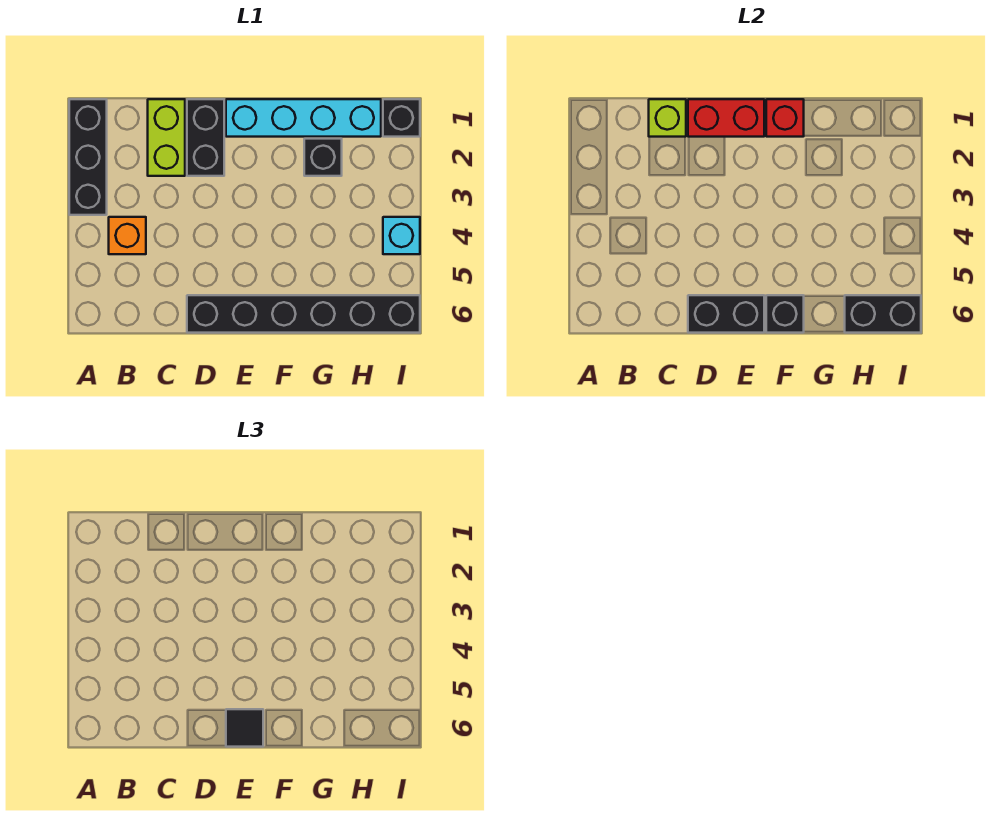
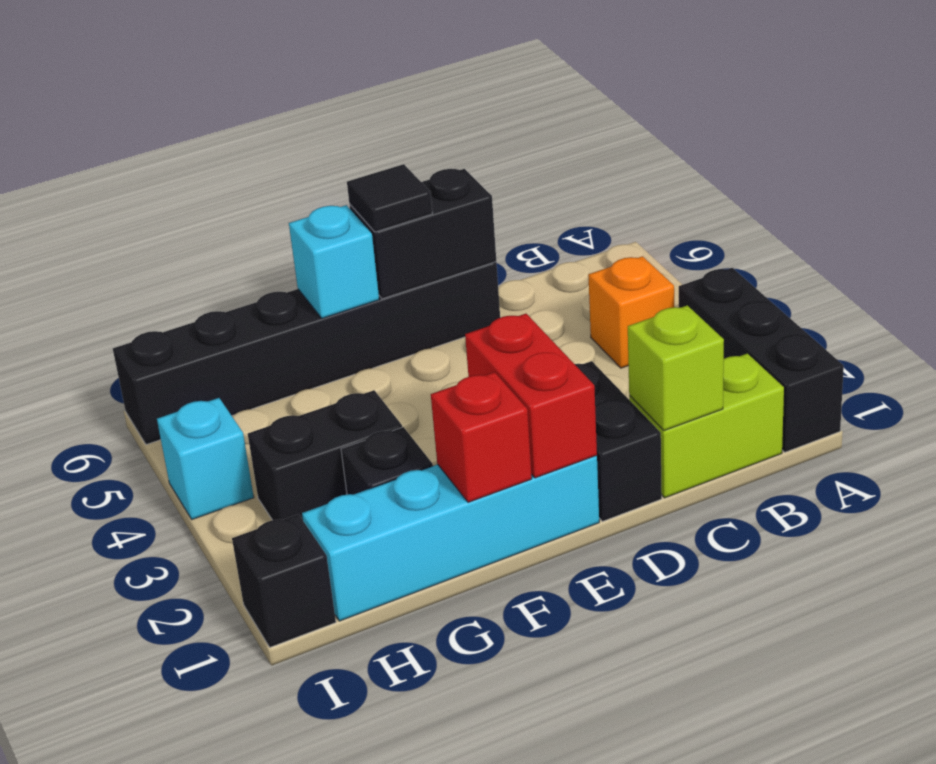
lime brick C1:C2 level 1 -> lime brick B1:C1 level 1
red brick D1:E1 level 2 -> red brick E1:E2 level 2
black brick F6 level 2 -> cyan brick F6 level 2
black brick H6:I6 level 2 -> black brick G3:H3 level 1

